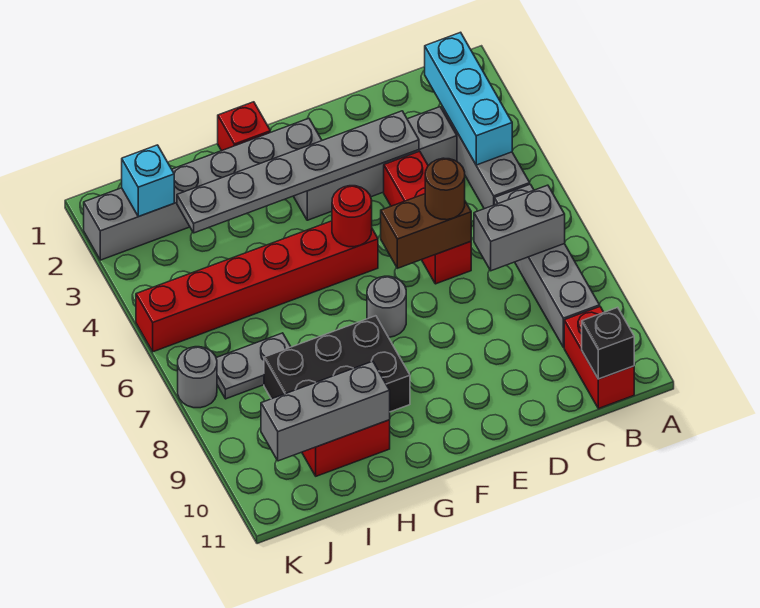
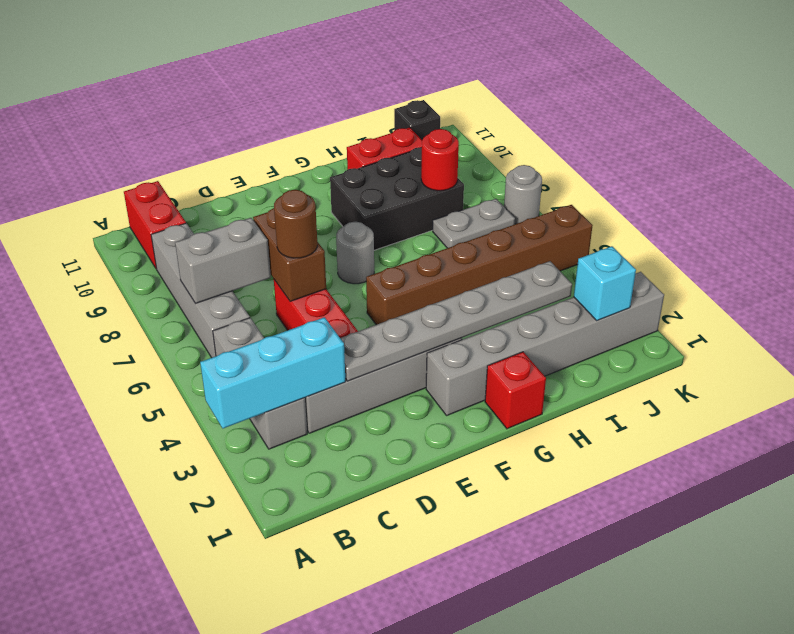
cyan brick B2:B4 level 2 -> cyan brick A3:C3 level 2
black brick B11 level 2 -> black brick J11 level 1
brown brick D6:E6 level 2 -> brown brick D6:D7 level 2
red brick F5:K5 level 1 -> brown brick F5:K5 level 1
red round brick F5 level 2 -> red round brick I8 level 2
grey brick H10:J10 level 2 -> none

